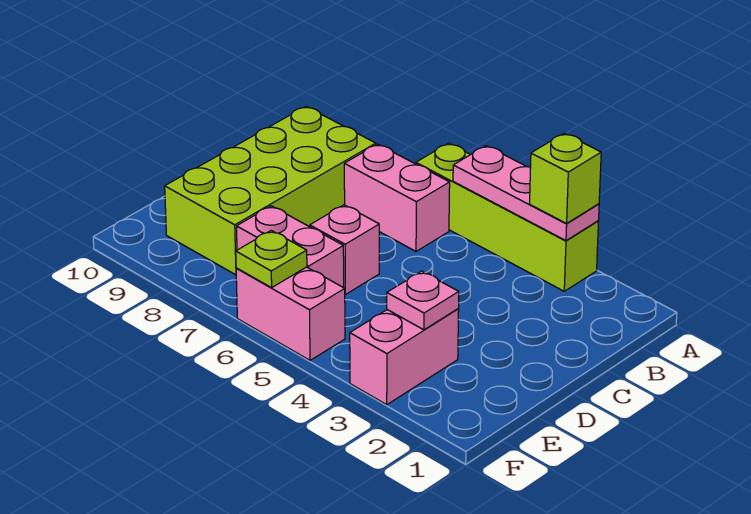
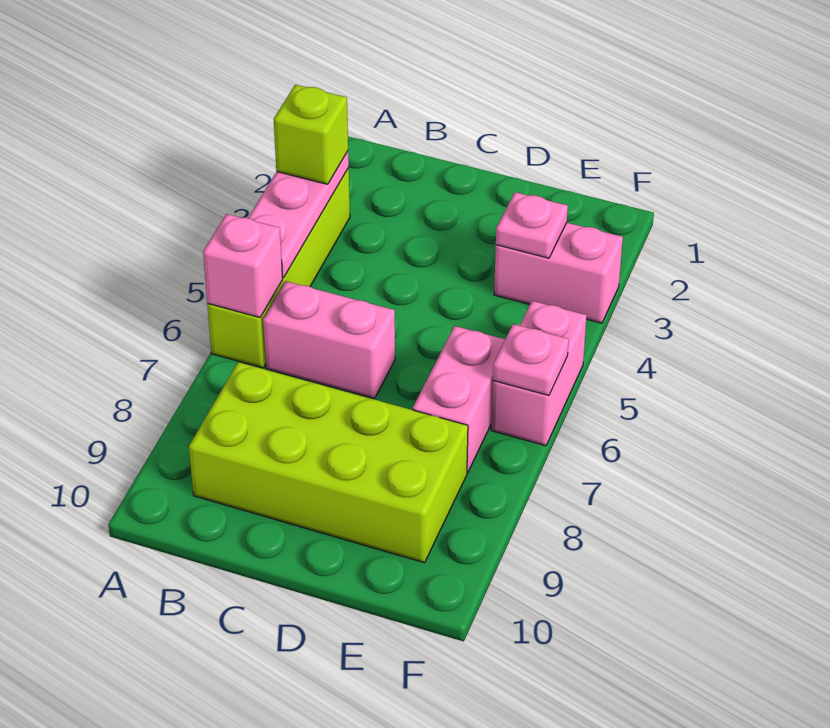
pink brick B6:B7 level 1 -> pink brick B6:C6 level 1
pink brick D6 level 1 -> pink brick A6 level 2
lime plate F6 level 2 -> pink plate F6 level 2

